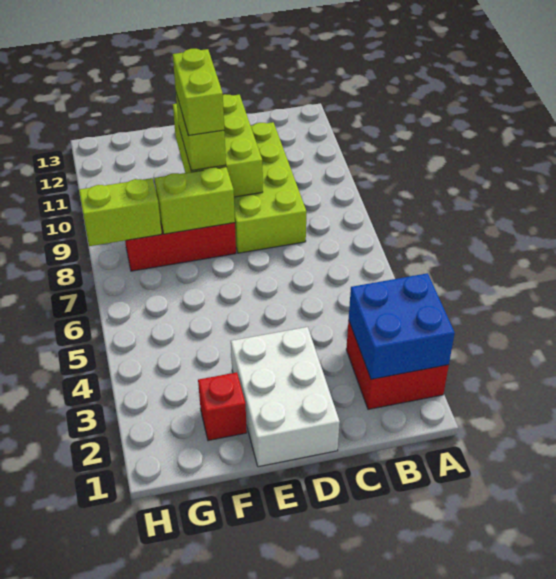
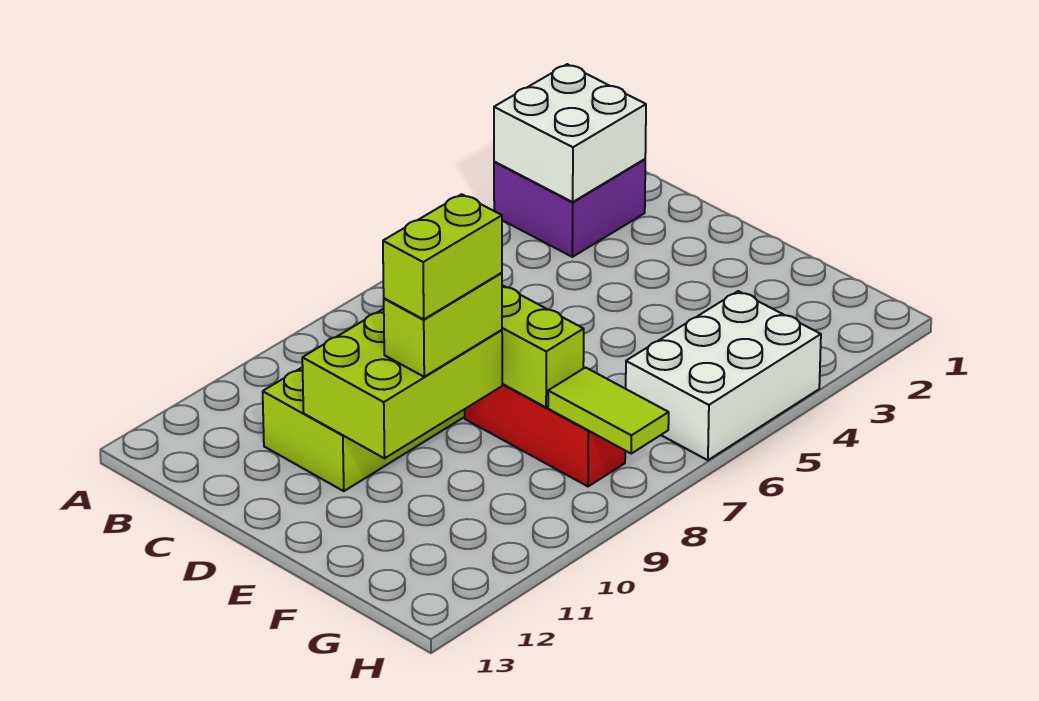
red brick A2:B3 level 1 -> purple brick A2:B3 level 1
blue brick A2:B3 level 2 -> white brick A2:B3 level 2
white brick D1:E3 level 1 -> white brick G4:H6 level 1
red brick F2 level 1 -> none
lime brick G8:H8 level 2 -> lime tile G8:H8 level 2

